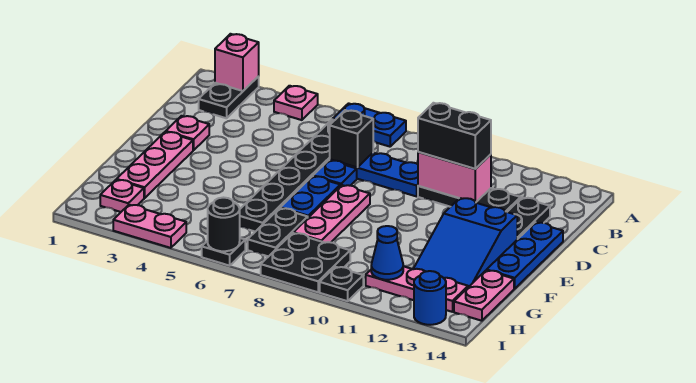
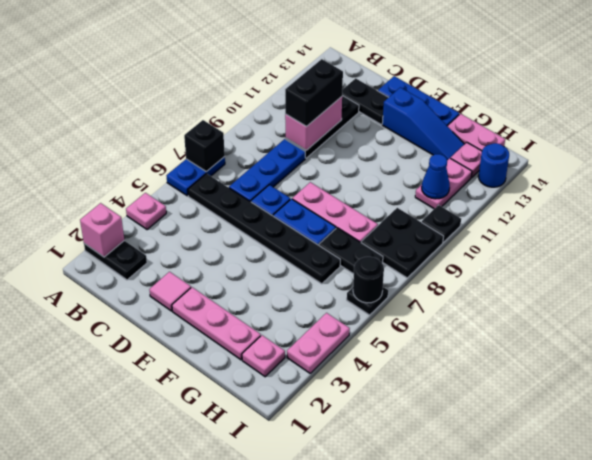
black brick C7 level 2 -> black brick A7 level 2
pink plate D2 level 1 -> pink tile D2 level 1
blue slope E12:G13 level 1 top E -> blue slope E13:G13 level 1 top E

